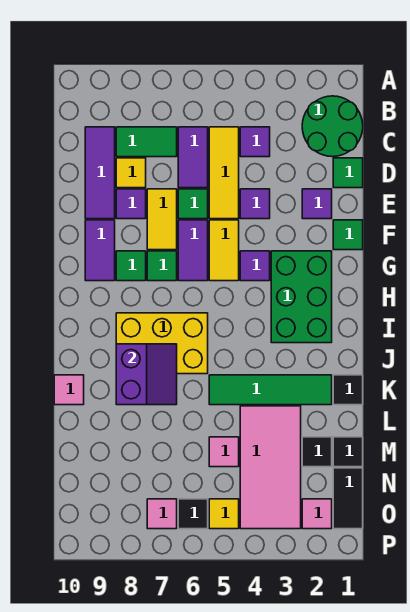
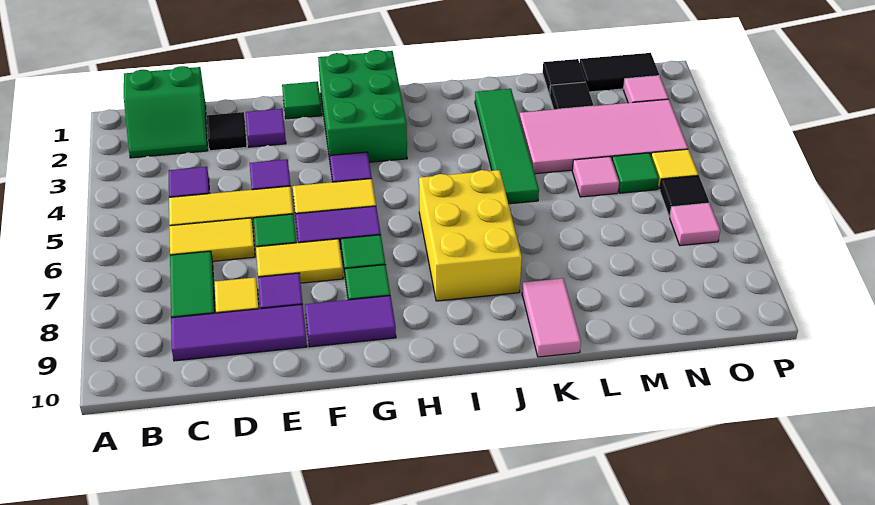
green round brick B1:C2 level 1 -> green slope B1:C2 level 1 top 1
purple tile C6:D6 level 1 -> yellow tile C6:D6 level 1
green tile D1 level 1 -> green tile N5 level 1
green brick G2:I3 level 1 -> green brick G1:H3 level 1
purple slope J7:K8 level 2 top 8 -> none
black tile K1 level 1 -> black tile D2 level 1
pink tile K10 level 1 -> pink tile K9:K10 level 1

